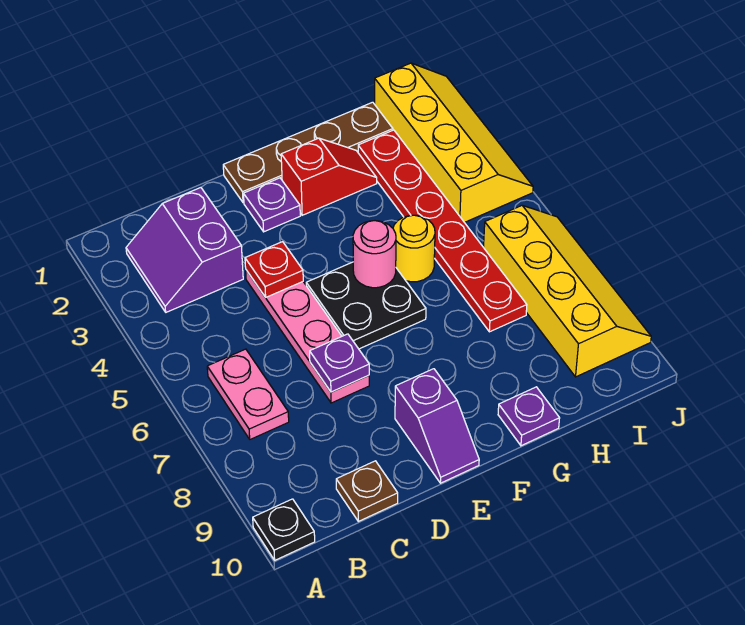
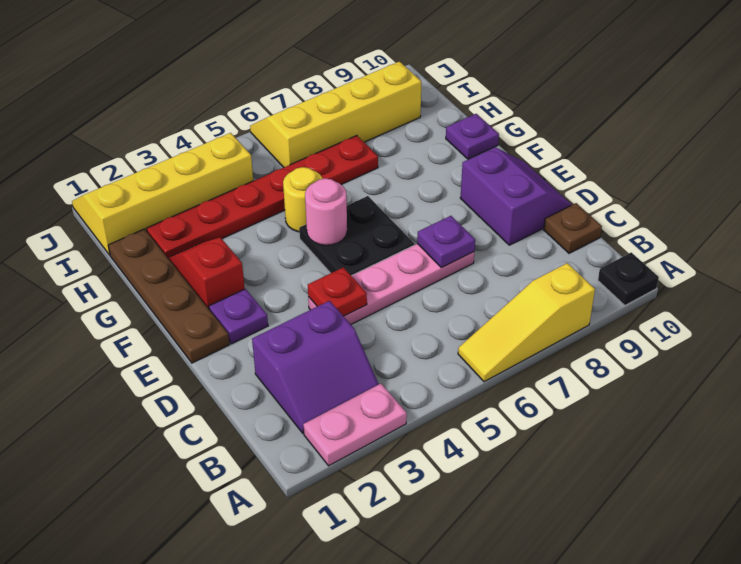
none -> yellow slope A6:A8 level 1 top 8
pink plate B6:B7 level 1 -> pink plate A2:A3 level 1
purple slope E9:E10 level 1 top 9 -> purple slope D9:E10 level 1 top 9

